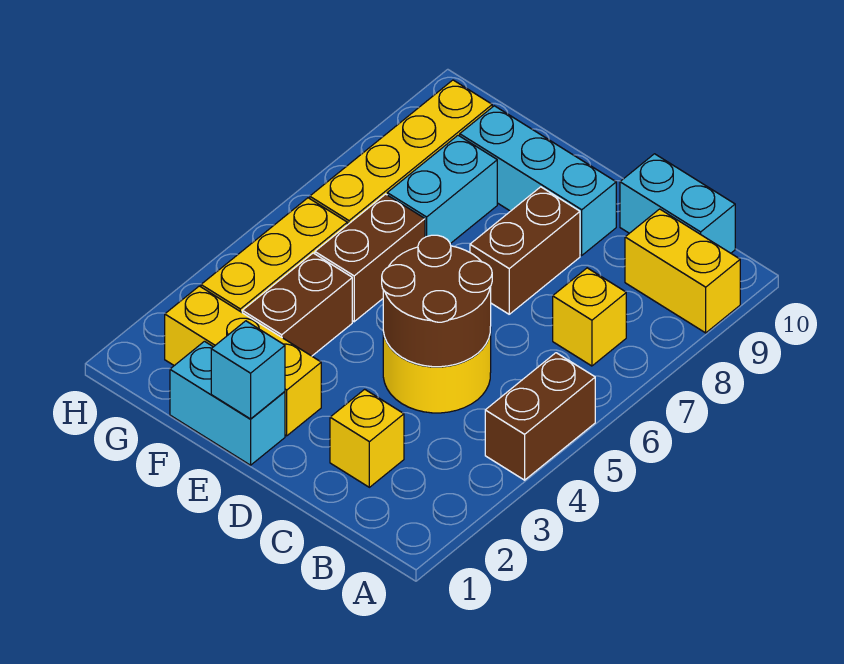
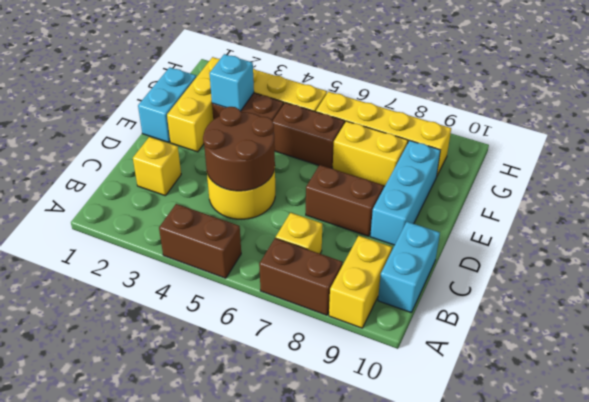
none -> brown brick A7:A8 level 1
cyan brick E1 level 2 -> cyan brick F3 level 2
cyan brick F7:F8 level 1 -> yellow brick F7:F8 level 1

